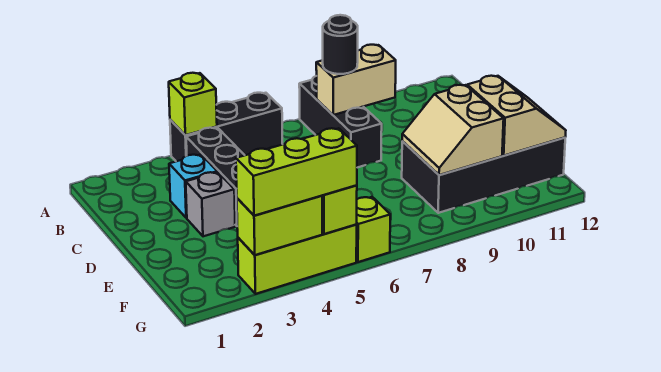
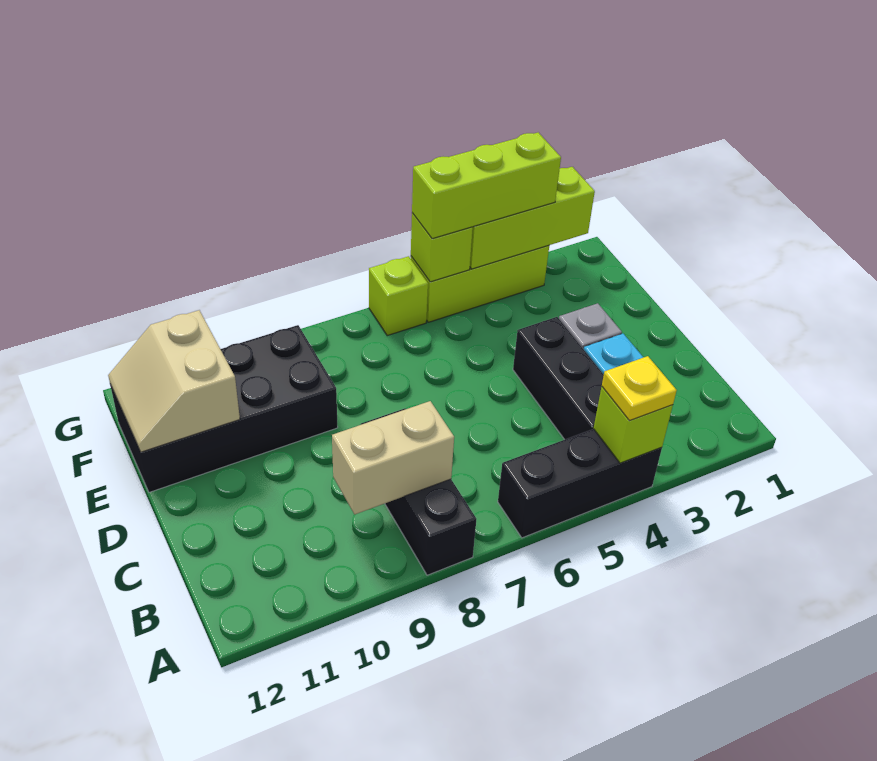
none -> yellow plate A4 level 3
black round brick B8 level 3 -> none
tan slope E9:F10 level 2 top 10 -> none
lime brick G3:G4 level 2 -> lime brick G2:G4 level 2

